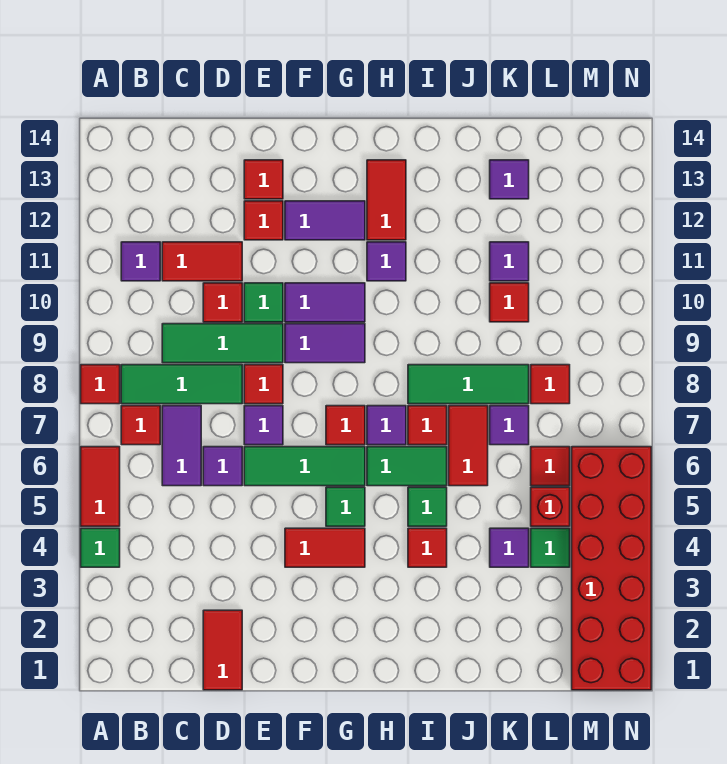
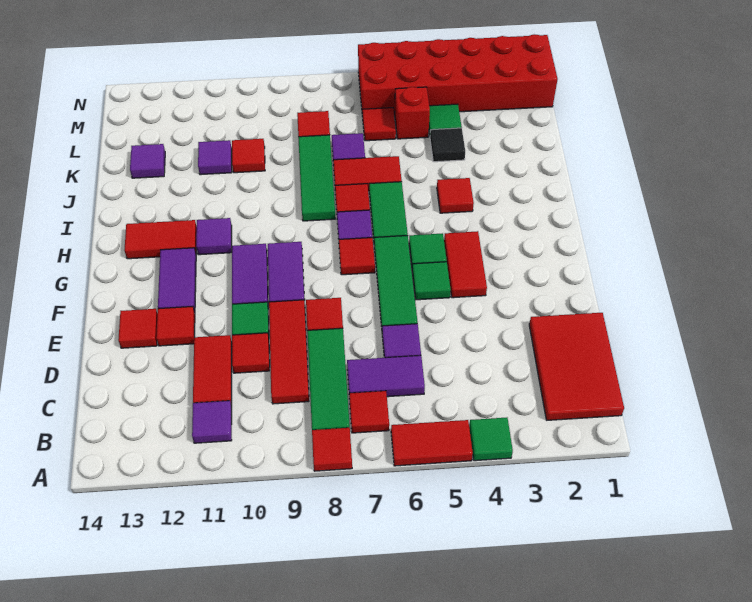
green tile C9:E9 level 1 -> red tile C9:E9 level 1
red tile D1:D2 level 1 -> red tile B1:D2 level 1
purple tile E7 level 1 -> none
green tile I5 level 1 -> green tile F5 level 1
purple tile K4 level 1 -> black tile K4 level 1

